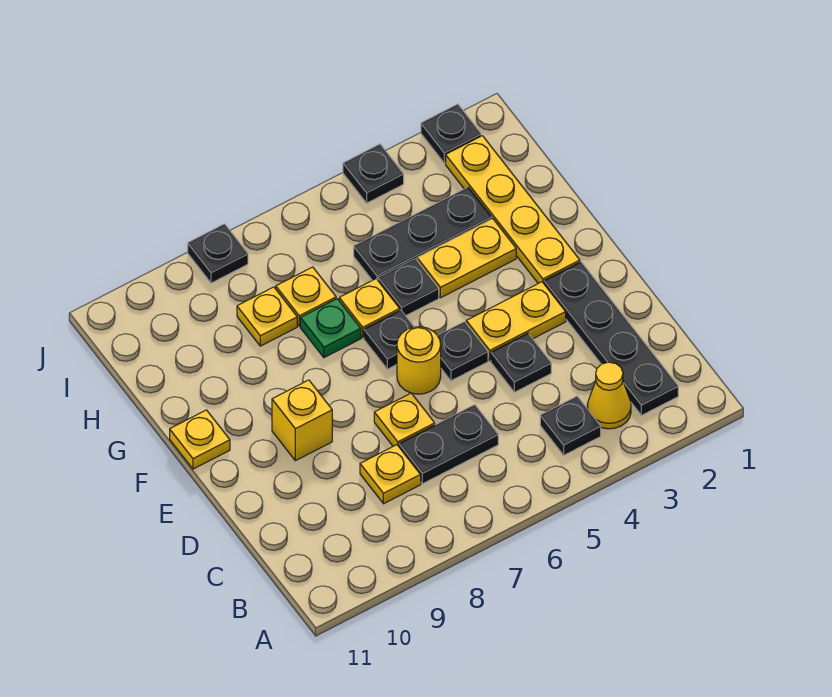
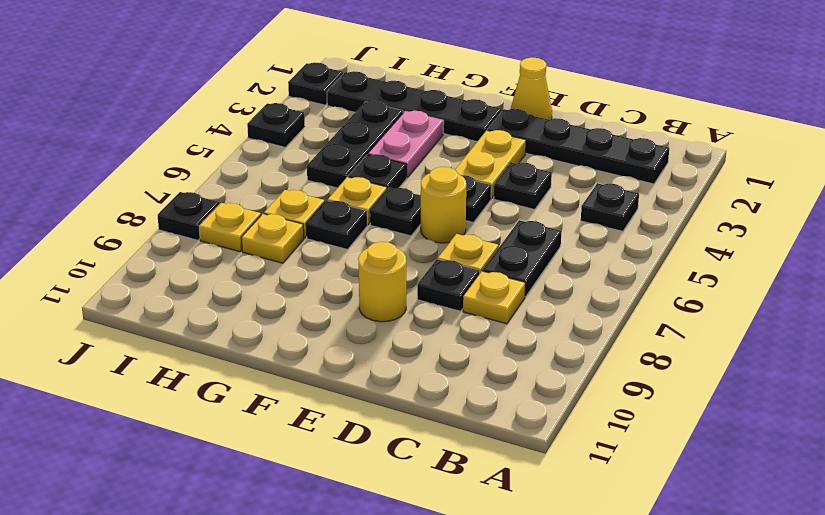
yellow cone B3 level 1 -> yellow cone E1 level 1
none -> black plate D8 level 1
yellow brick E9 level 1 -> yellow round brick E9 level 1
yellow plate F2:I2 level 1 -> black plate F2:I2 level 1
yellow plate F11 level 1 -> yellow plate I8 level 1
yellow plate G3:G4 level 1 -> pink plate G3:G4 level 1
green plate G7 level 1 -> black plate G7 level 1

